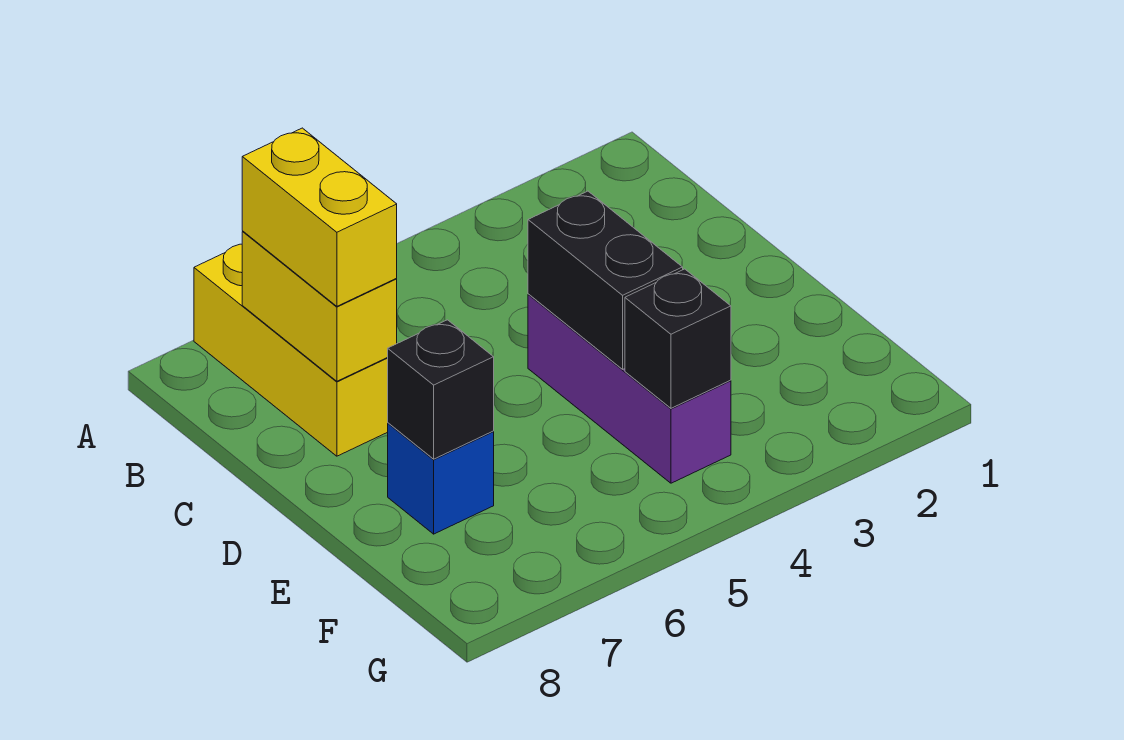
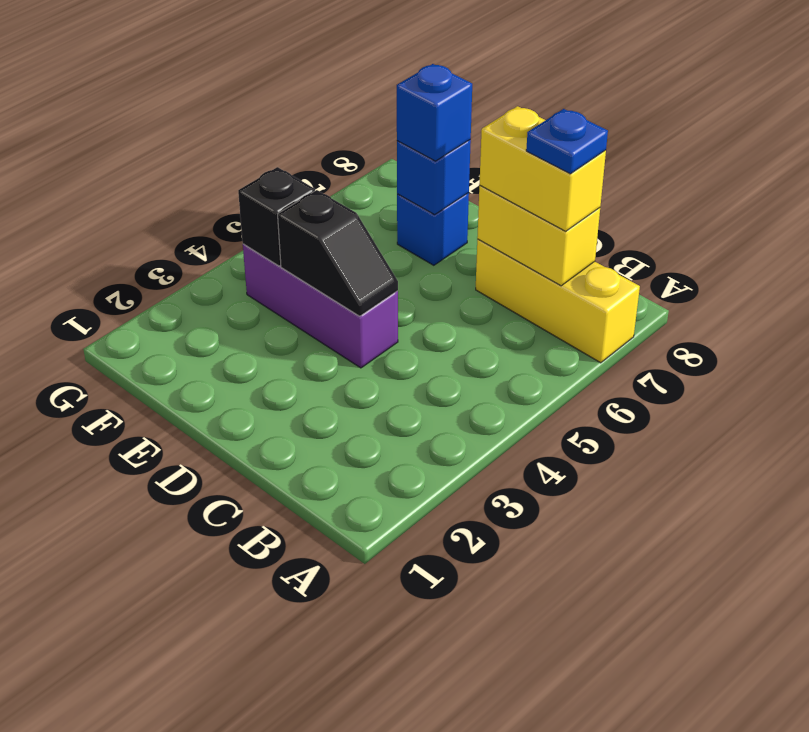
none -> blue plate B7 level 4
black brick D4:E4 level 2 -> black slope D4:E4 level 2 top E
black brick E7 level 2 -> blue brick E7 level 2
none -> blue brick E7 level 3

